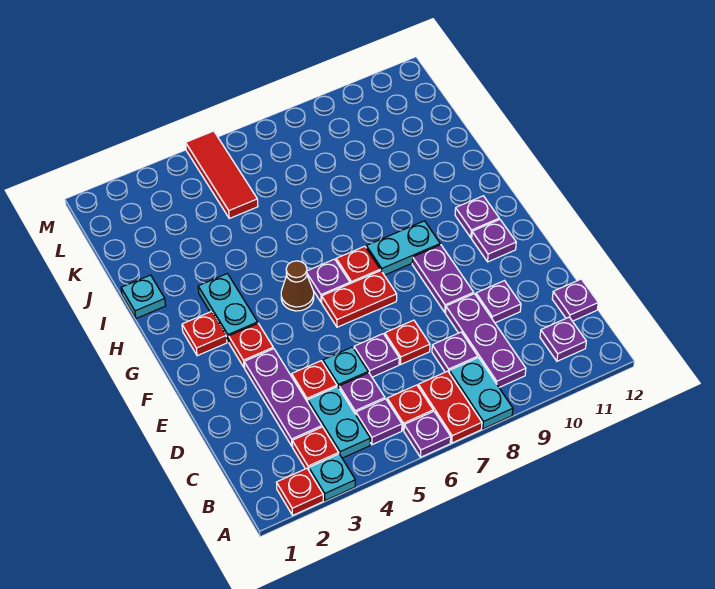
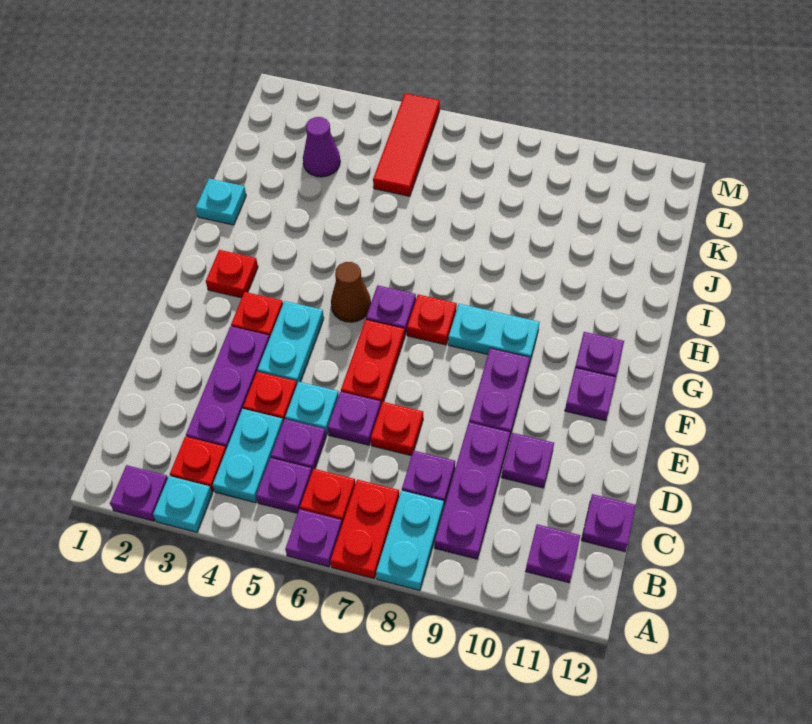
red plate A2 level 1 -> purple plate A2 level 1
red plate F6:F7 level 1 -> red plate E6:F6 level 1
cyan plate G3:H3 level 1 -> cyan plate E4:F4 level 1
none -> purple cone K3 level 1

